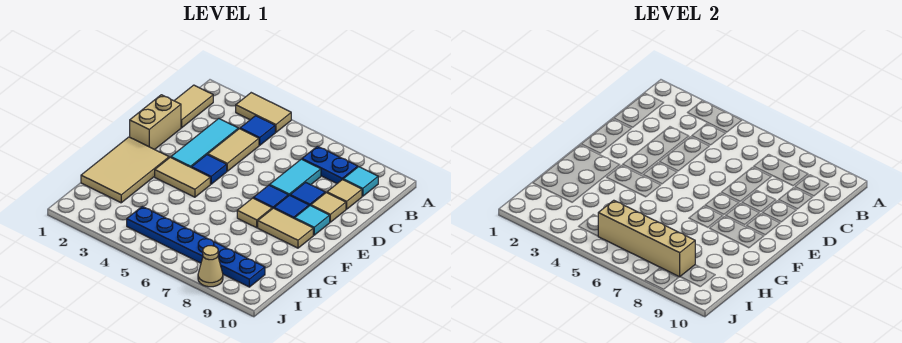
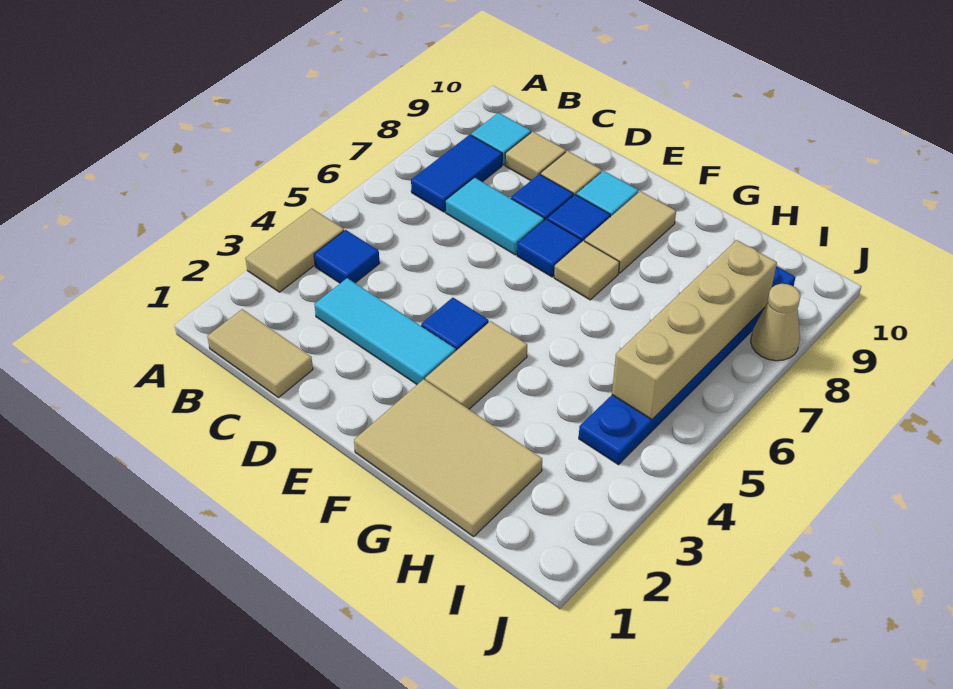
blue plate B7:B8 level 1 -> blue tile B7:B8 level 1
tan tile C4:D4 level 1 -> none
tan brick D1:E1 level 1 -> none

